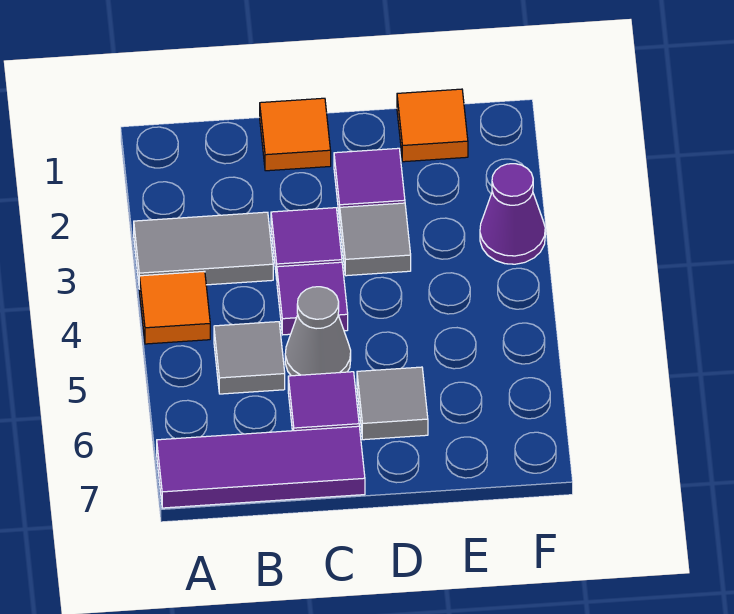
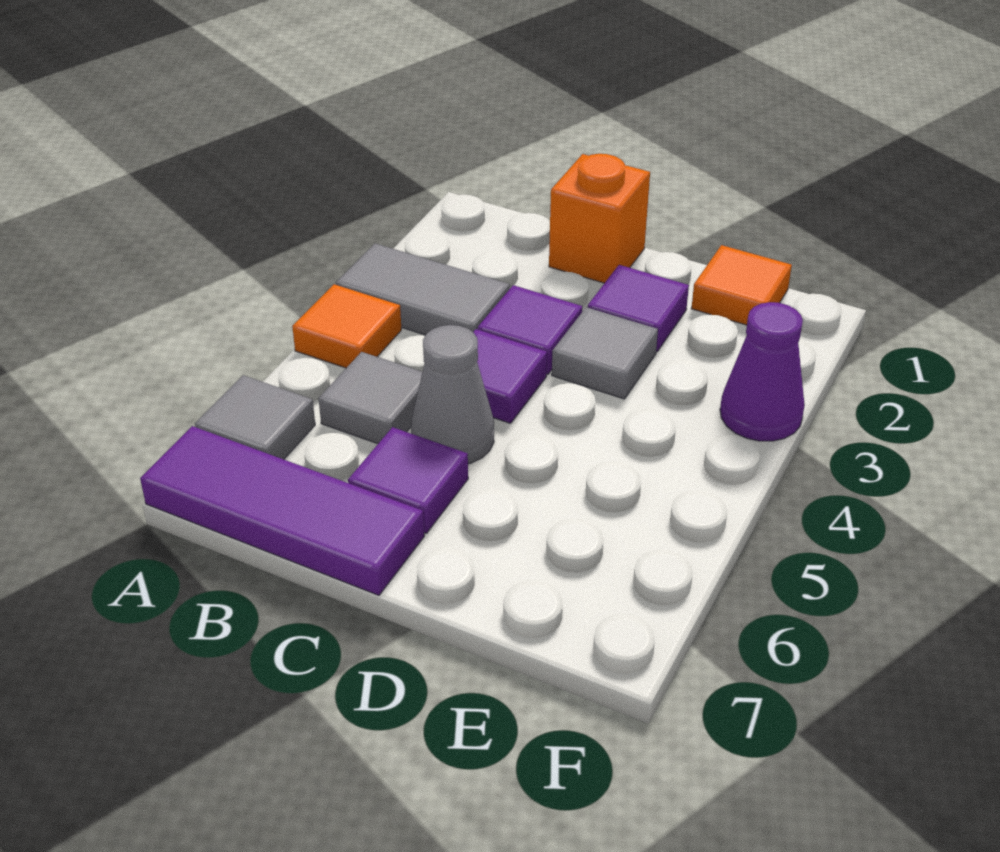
orange tile C1 level 1 -> orange brick C1 level 1
grey tile D6 level 1 -> grey tile A6 level 1

